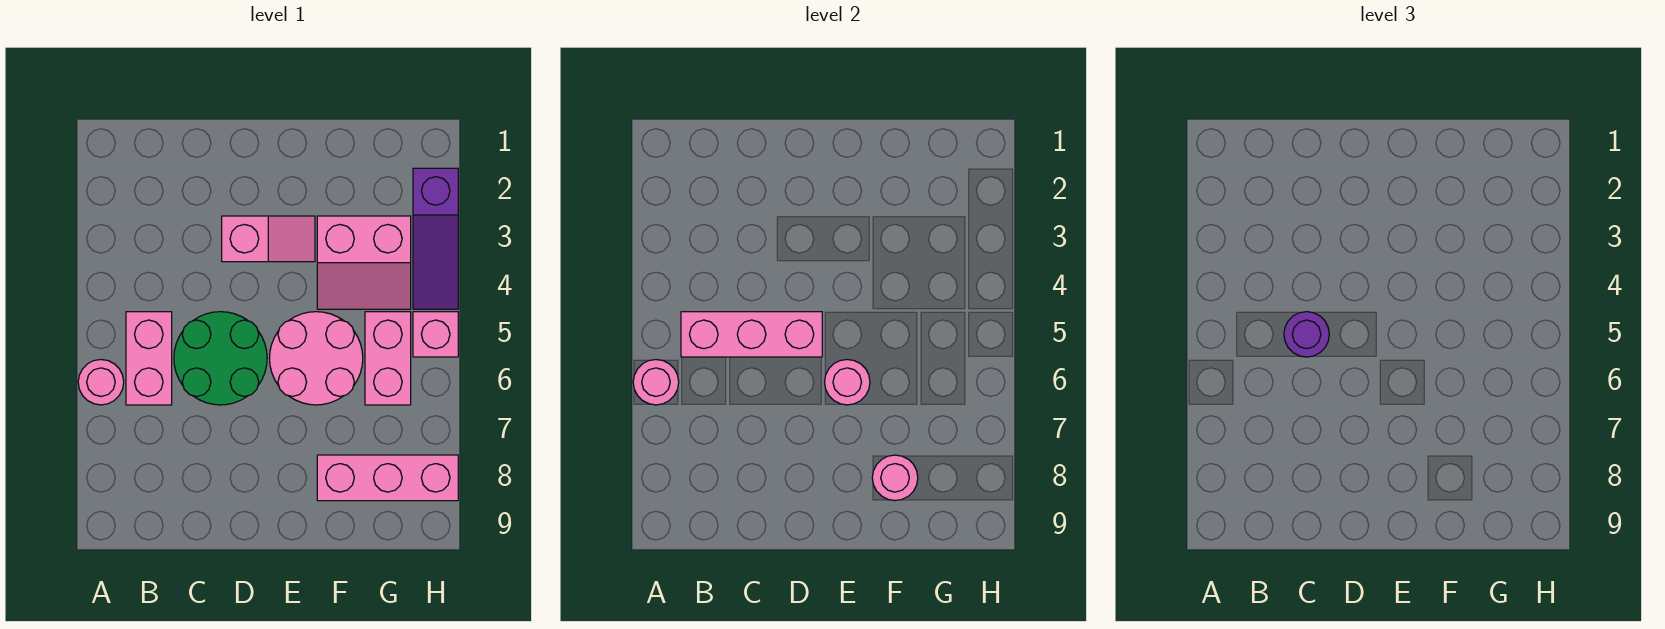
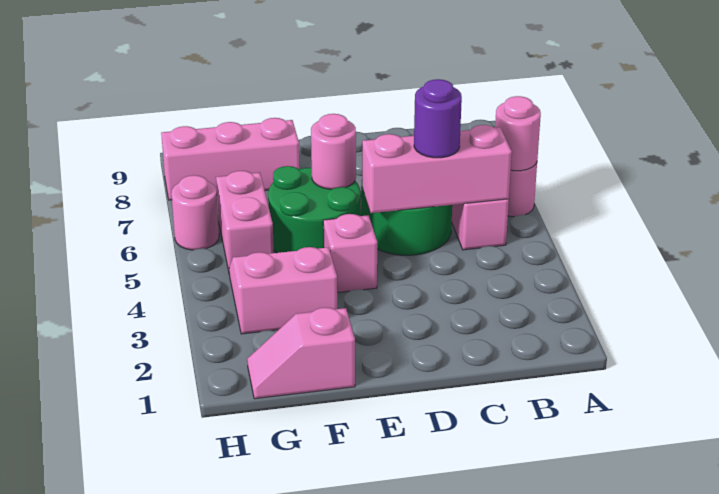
pink slope D3:E3 level 1 top D -> pink slope F1:G1 level 1 top F
pink round brick E5:F6 level 1 -> green round brick E5:F6 level 1
pink round brick F8 level 2 -> pink round brick H6 level 1
purple slope H2:H4 level 1 top 2 -> none
pink brick H5 level 1 -> pink brick E4 level 1

